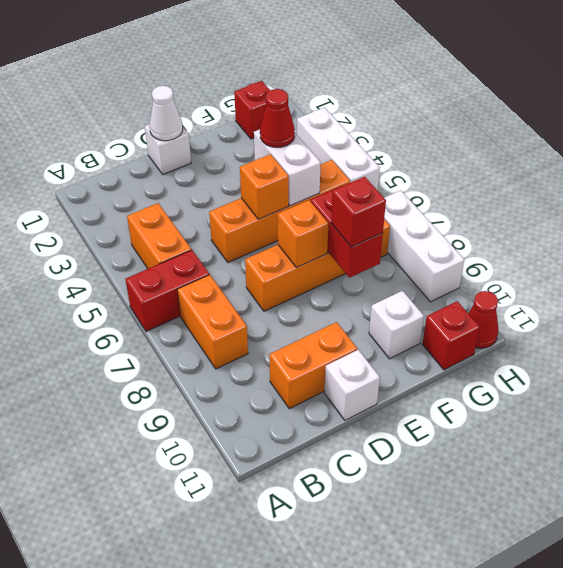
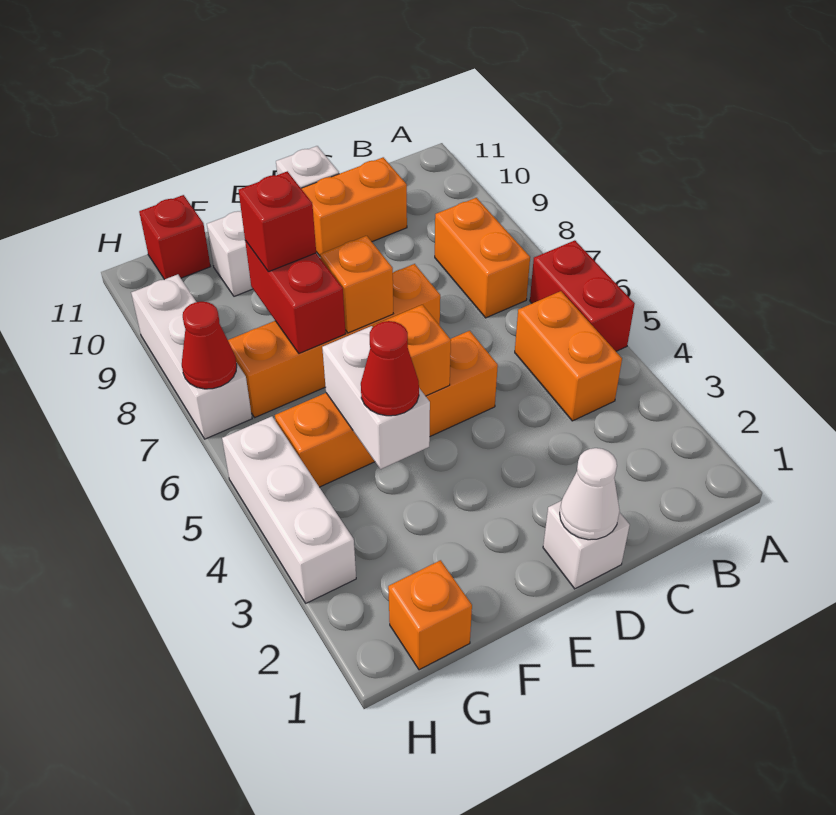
red brick A6:B6 level 1 -> red brick A5:A6 level 1
red brick G1 level 1 -> orange brick G1 level 1
red cone H11 level 1 -> red cone H7 level 2

